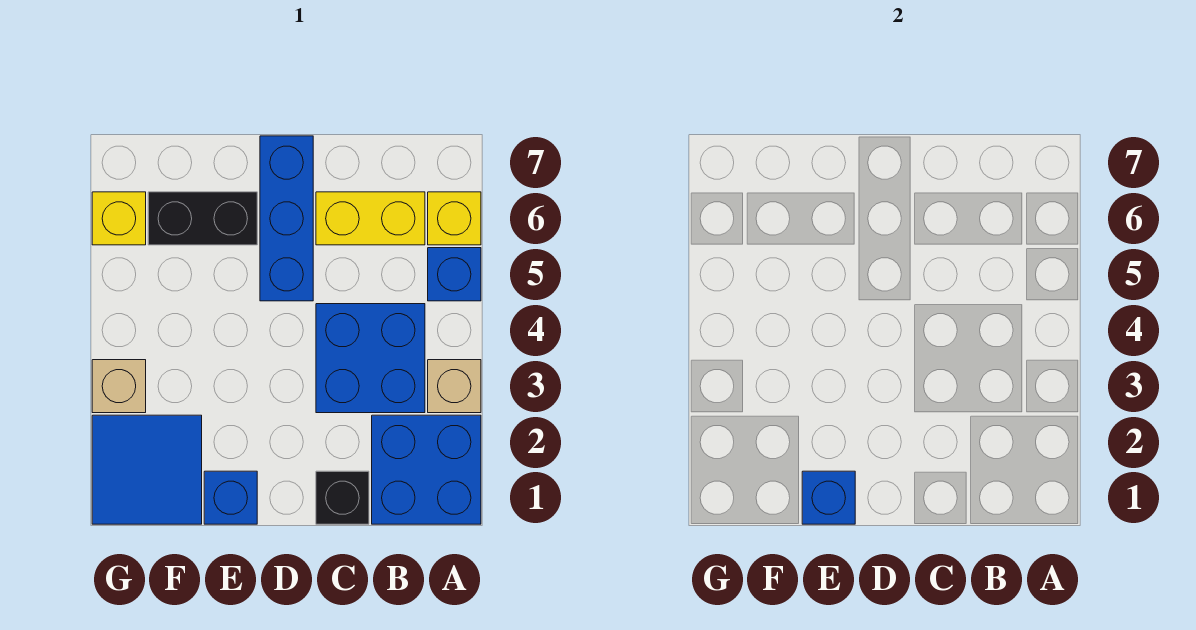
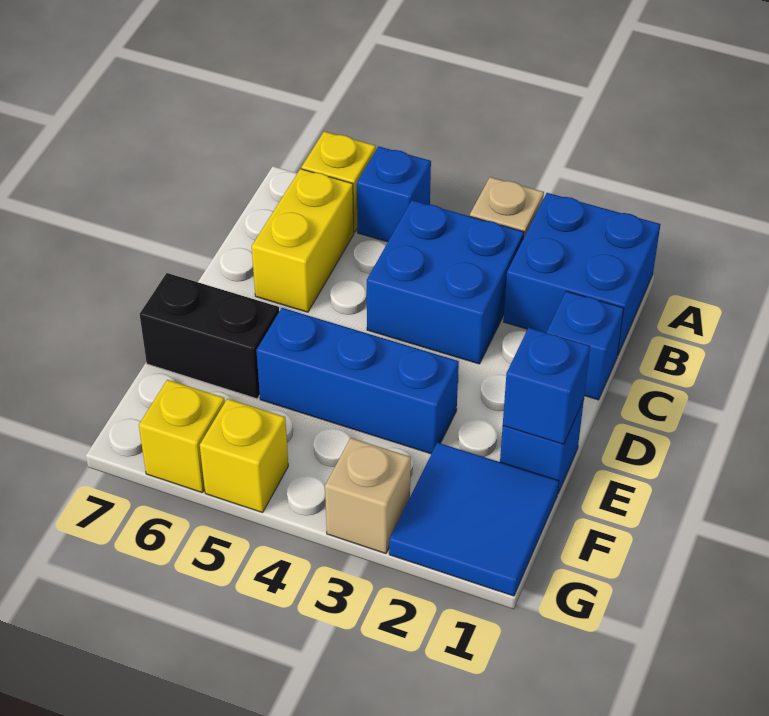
black brick C1 level 1 -> blue brick C1 level 1
blue brick D5:D7 level 1 -> blue brick E3:E5 level 1
black brick E6:F6 level 1 -> black brick E6:E7 level 1
none -> yellow brick G5 level 1

